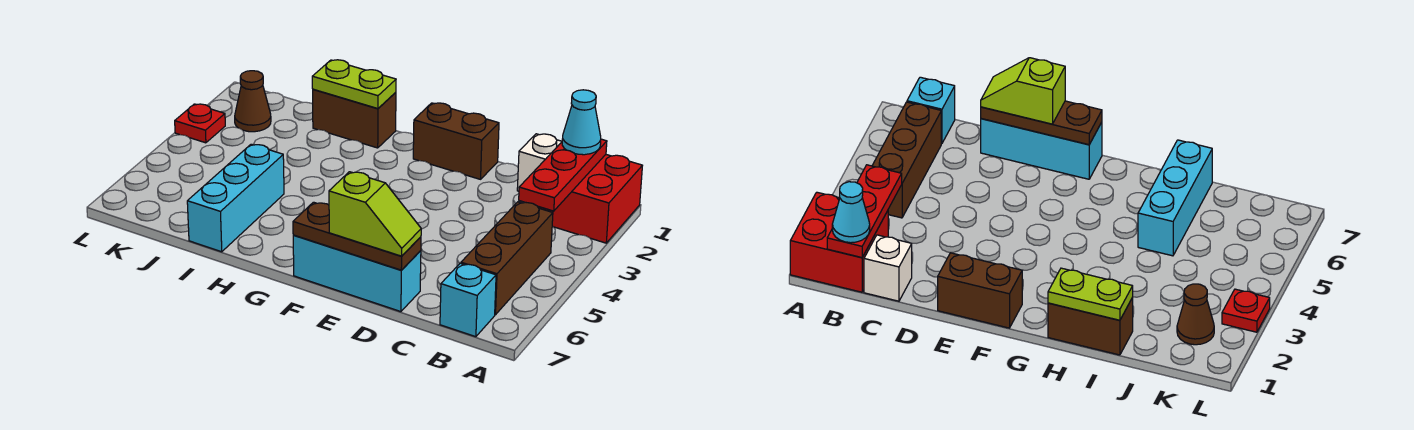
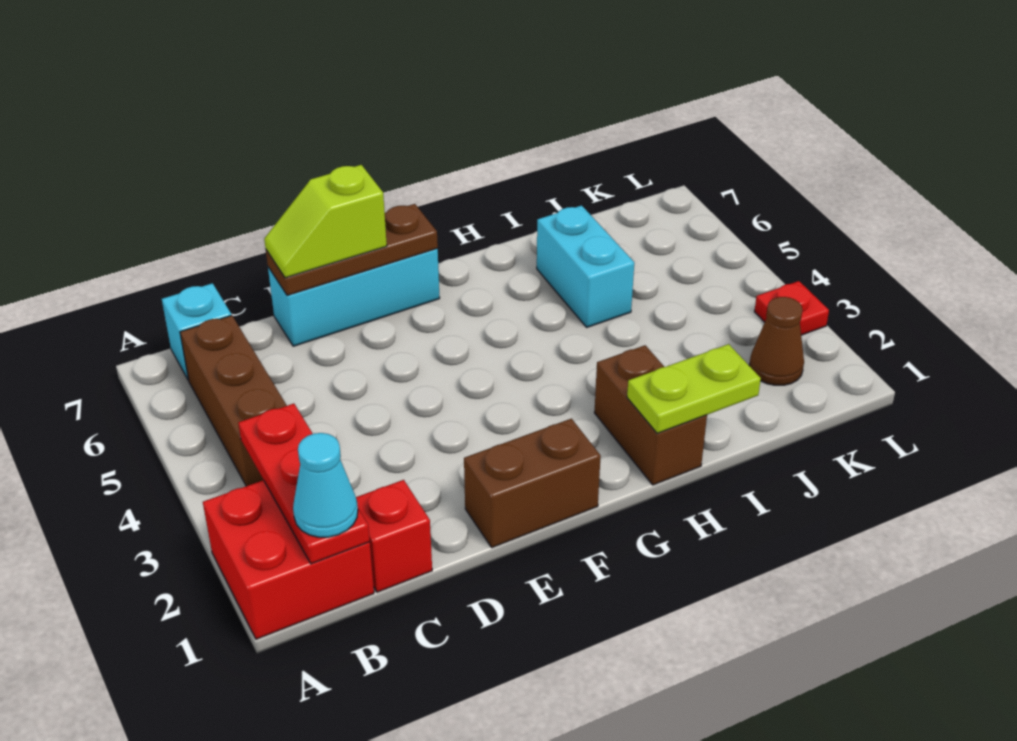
white brick C1 level 1 -> red brick C1 level 1
brown brick H1:I1 level 1 -> brown brick H1:H2 level 1
cyan brick I5:I7 level 1 -> cyan brick I5:I6 level 1

